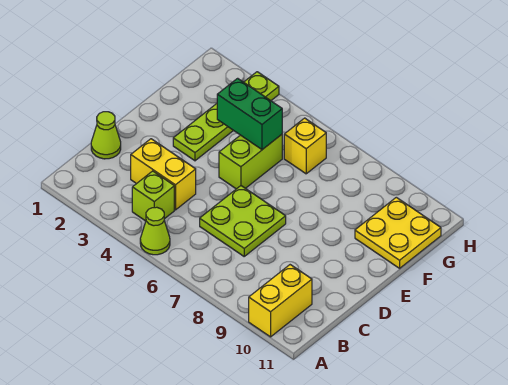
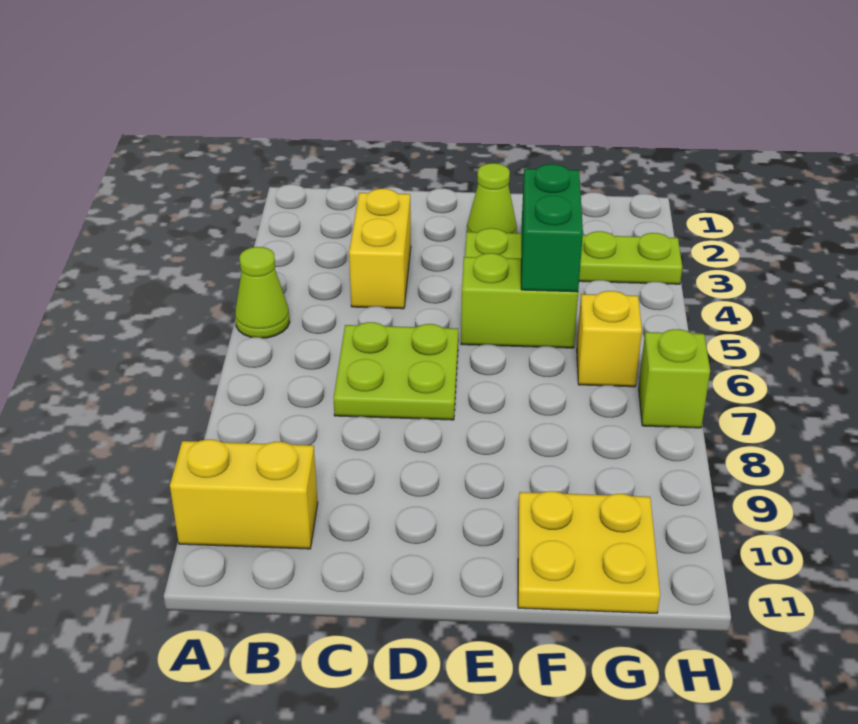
lime brick B4 level 1 -> lime brick H7 level 1
lime cone C1 level 1 -> lime cone E2 level 1

